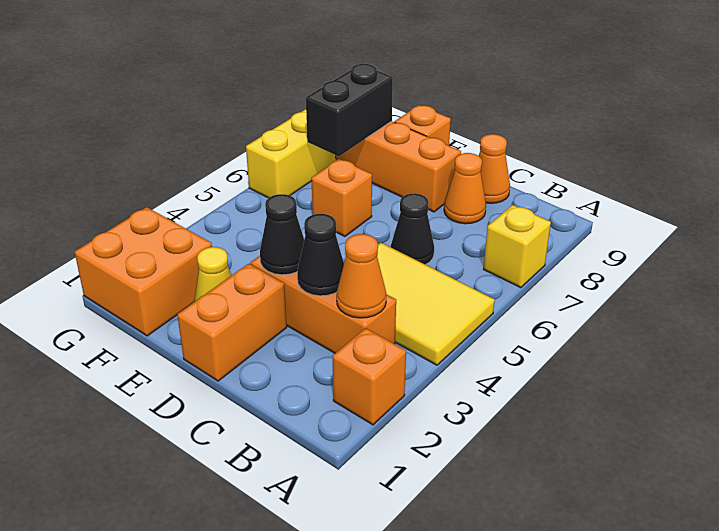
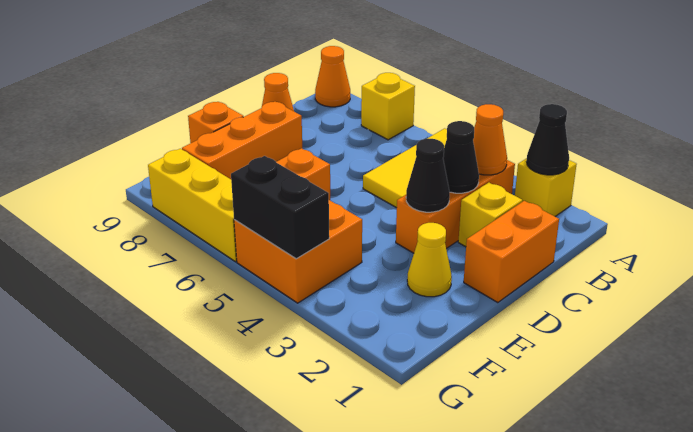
orange brick A2 level 1 -> yellow brick A2 level 1
none -> yellow brick C2 level 1
black cone C6 level 1 -> black cone A2 level 2
orange cone C8 level 1 -> orange cone A9 level 1
orange brick D1:D2 level 1 -> orange brick C1:D1 level 1
orange brick F1:G2 level 1 -> orange brick F4:G5 level 1
black brick F7:F8 level 2 -> black brick G4:G5 level 2

